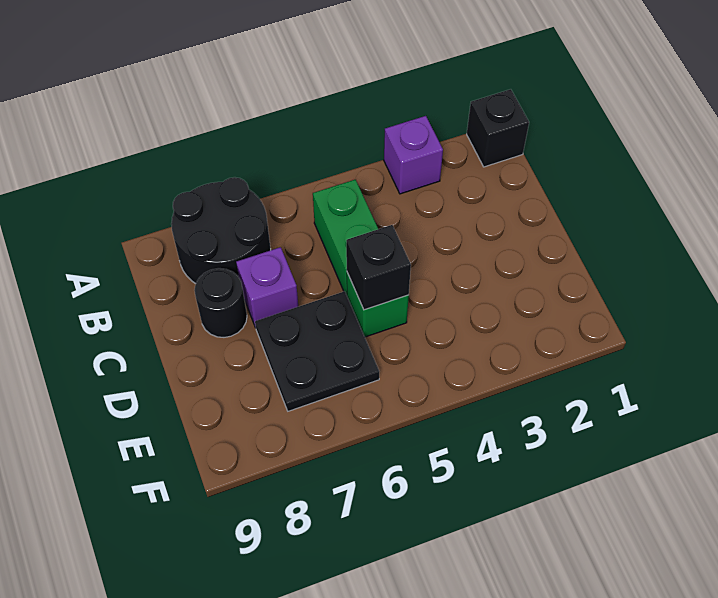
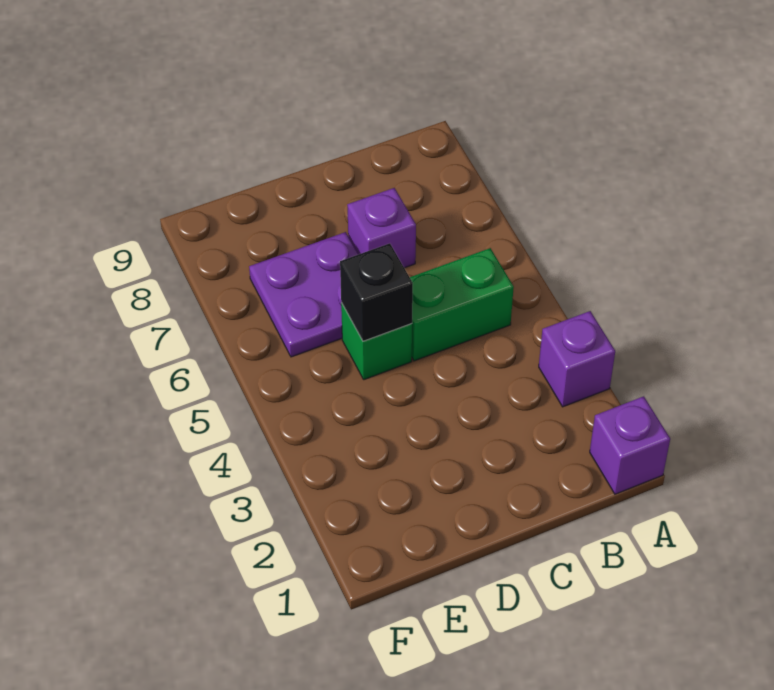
black brick A1 level 1 -> purple brick A1 level 1
black round brick A7:B8 level 1 -> none
black round brick C8 level 1 -> none
black plate D6:E7 level 1 -> purple plate D6:E7 level 1

